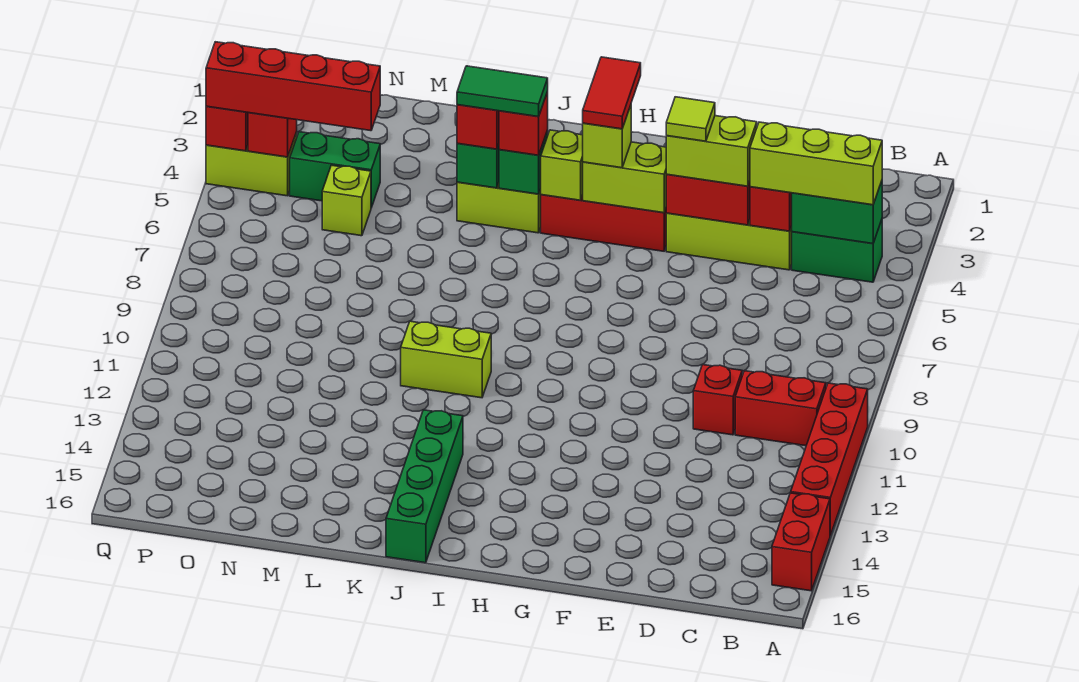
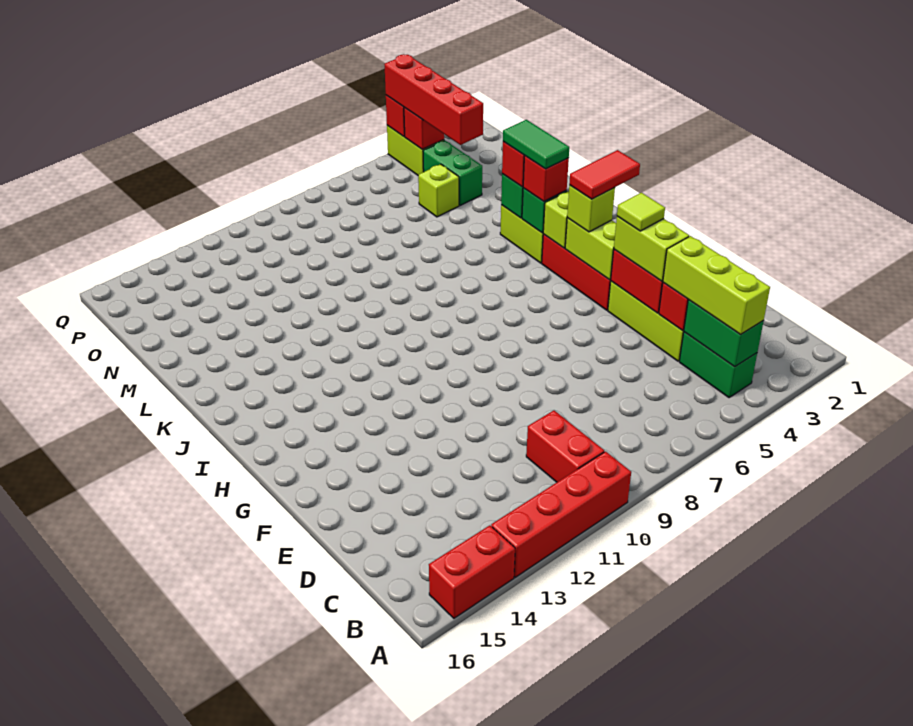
red brick D10 level 1 -> none
lime brick J10:K10 level 1 -> none
green brick J13:J16 level 1 -> none

